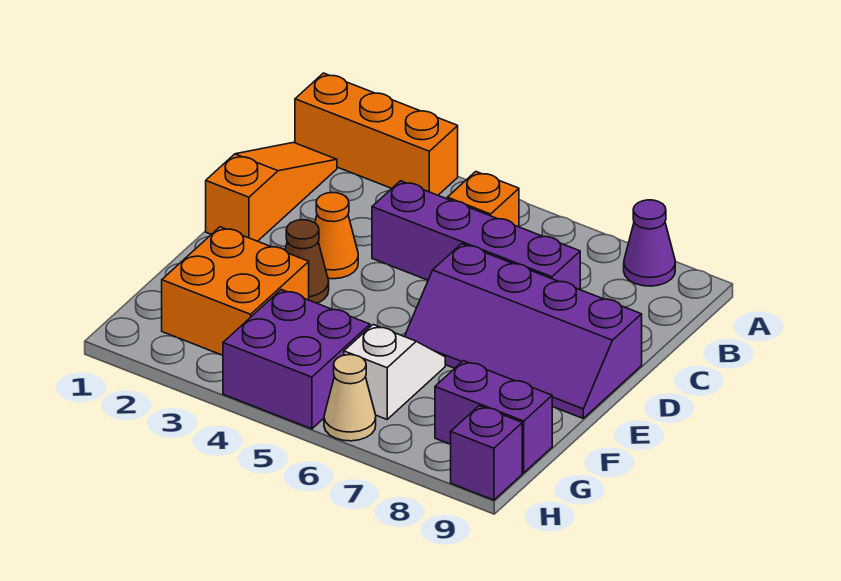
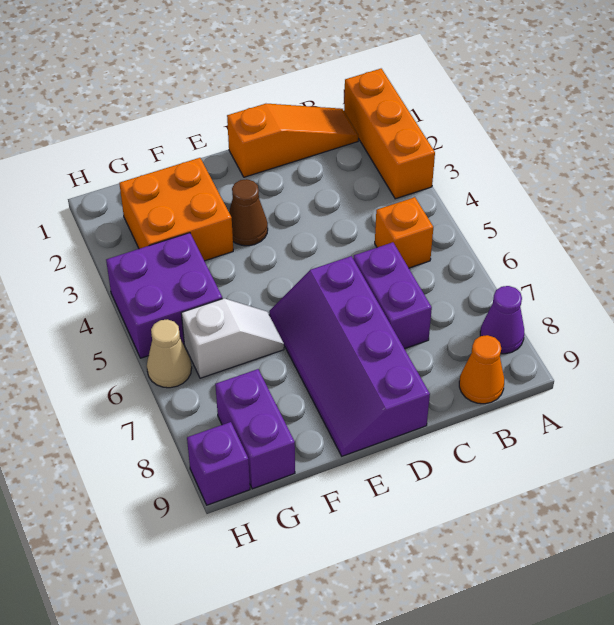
purple brick C4:C7 level 1 -> purple brick C6:C7 level 1
orange cone D3 level 1 -> orange cone B9 level 1

